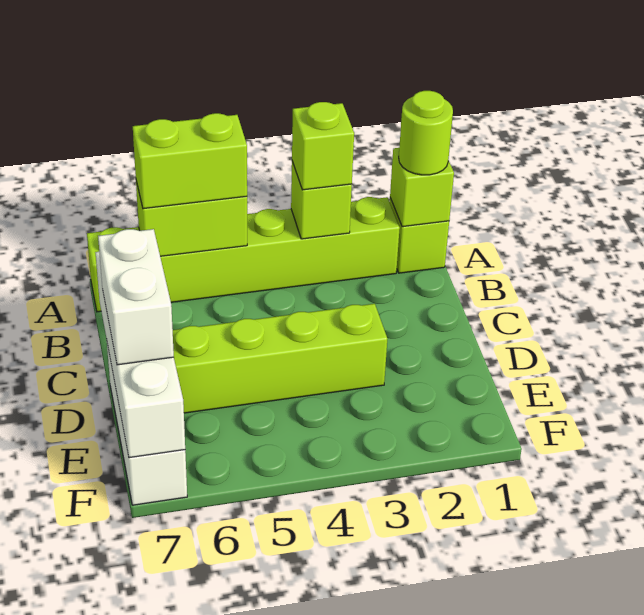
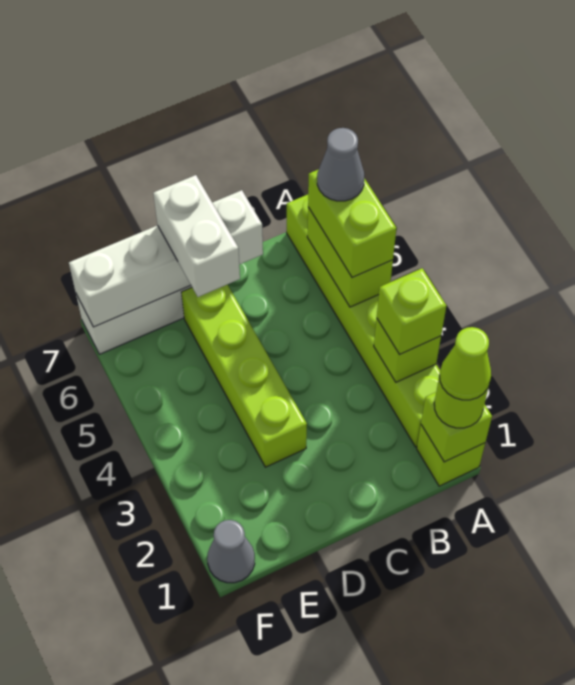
none -> lime cone A1 level 4
none -> grey cone A6 level 4
white brick D7:E7 level 3 -> white brick D6:D7 level 3
none -> grey cone F1 level 1

